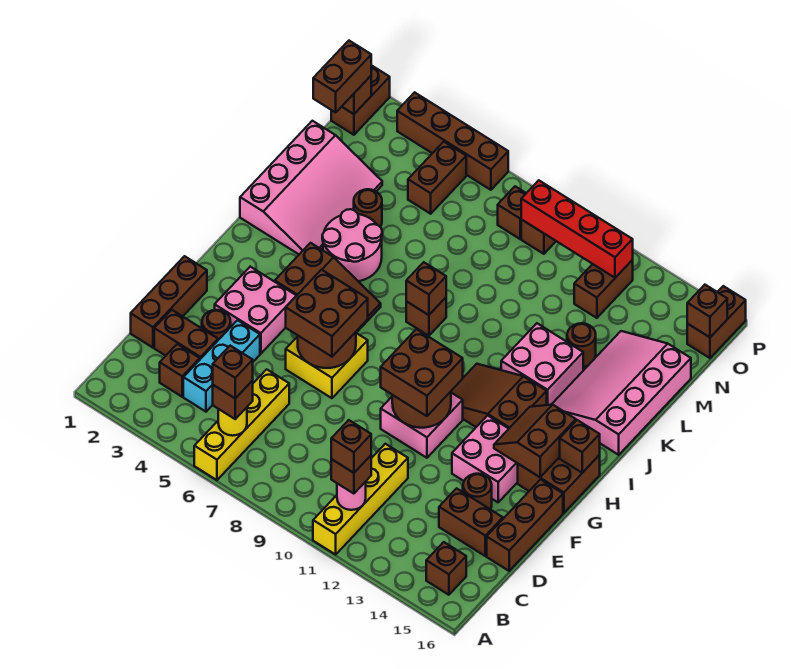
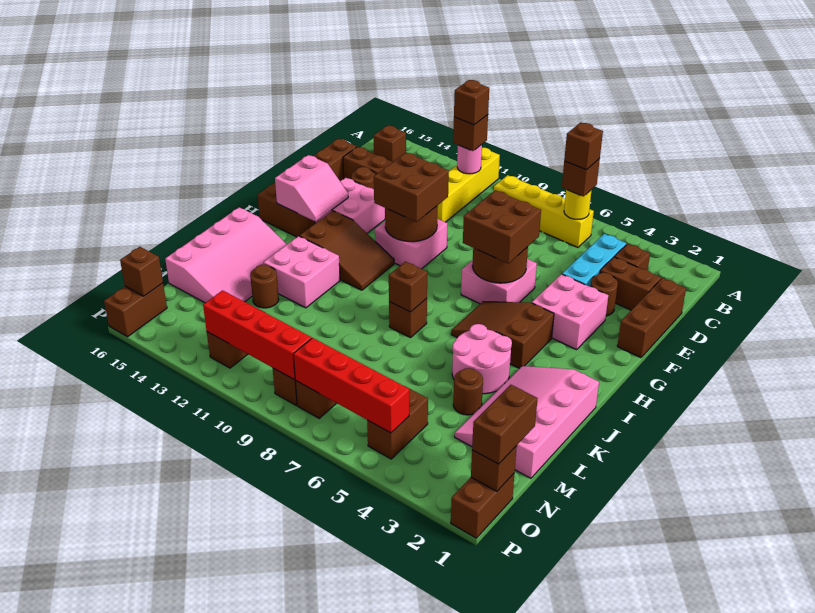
yellow brick A6:D6 level 1 -> yellow brick B6:B9 level 1
yellow brick F6:G7 level 1 -> pink brick F6:G7 level 1
brown slope G14:H15 level 2 top 15 -> pink slope G14:H15 level 2 top 15
brown brick H16 level 2 -> none
none -> red brick O5:O8 level 2
brown brick P3:P6 level 1 -> none

